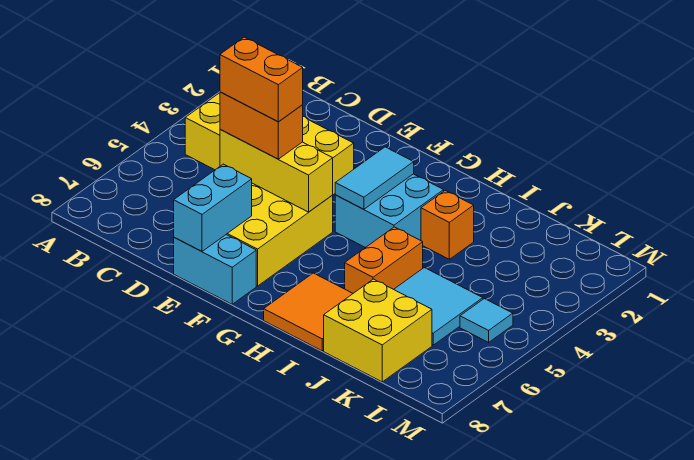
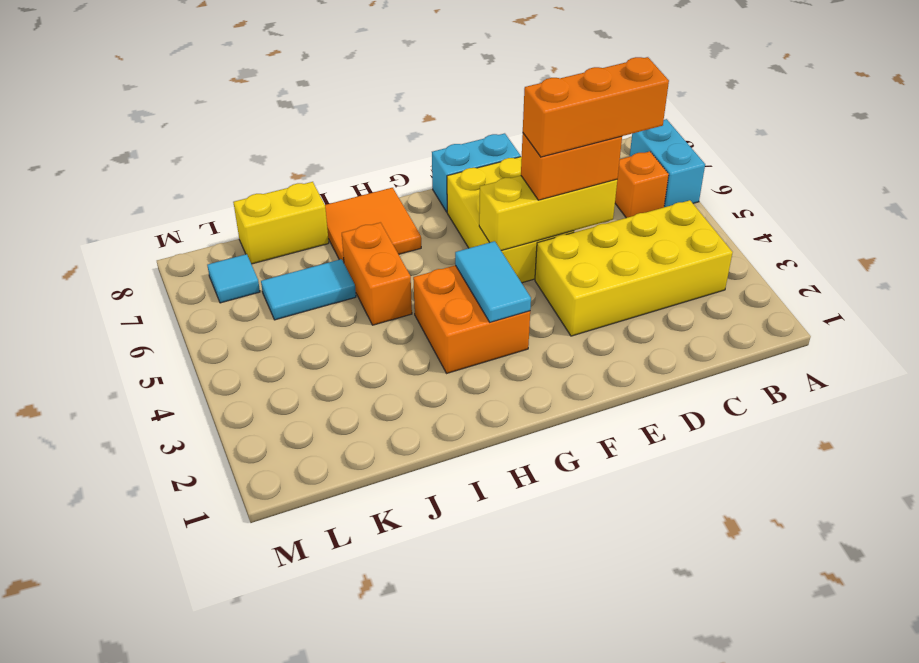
orange brick D5:E5 level 4 -> orange brick C5:E5 level 4
cyan brick E7:E8 level 2 -> cyan brick A6:A7 level 1
cyan brick G3:H4 level 1 -> orange brick G3:H4 level 1
orange brick I3 level 1 -> orange brick B6 level 1
cyan tile J5:K6 level 1 -> cyan tile J6:K6 level 1
yellow brick J7:K8 level 1 -> yellow brick J8:K8 level 1
cyan tile L5 level 1 -> cyan tile L7 level 1

